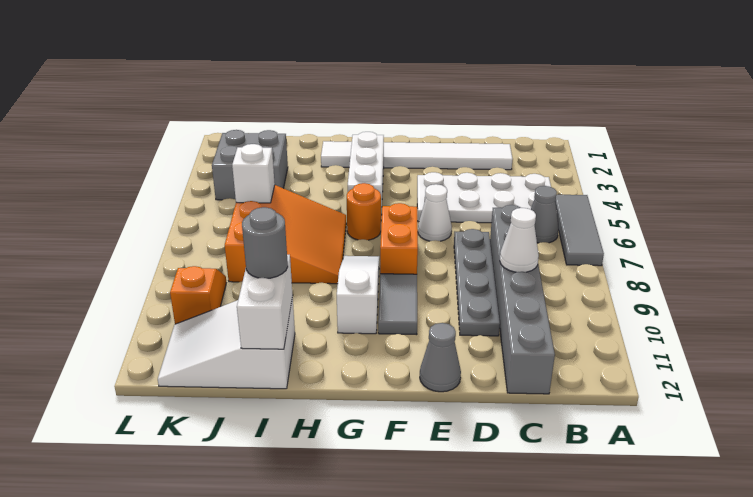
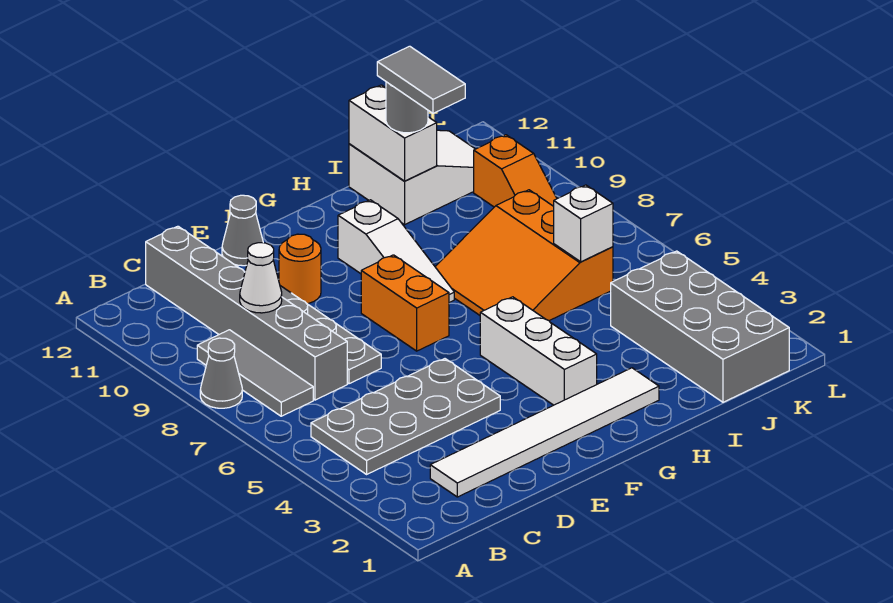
grey tile A5:A7 level 1 -> grey tile B7:B9 level 1
white plate B4:E5 level 1 -> grey plate B4:E5 level 1
grey cone B6 level 1 -> grey cone A8 level 1
white cone E6 level 1 -> none
grey tile F9:F10 level 1 -> grey tile I10:I11 level 4
orange round brick G6 level 1 -> orange round brick E10 level 1
grey brick J3:K4 level 1 -> grey brick J1:K4 level 1

